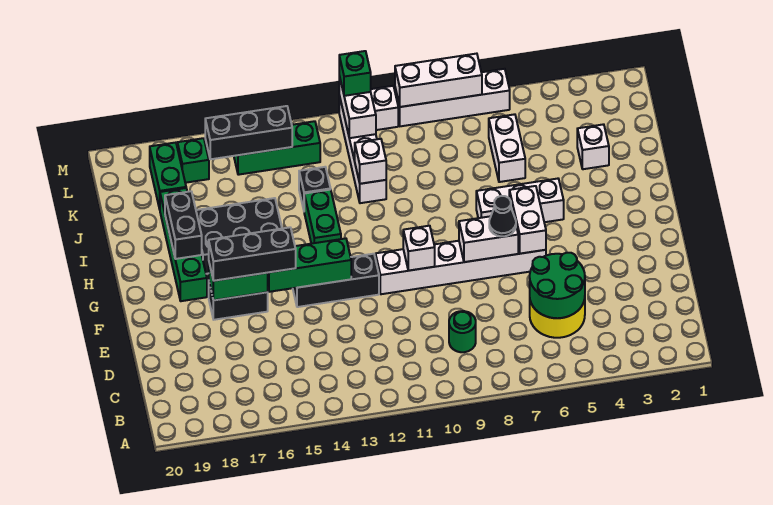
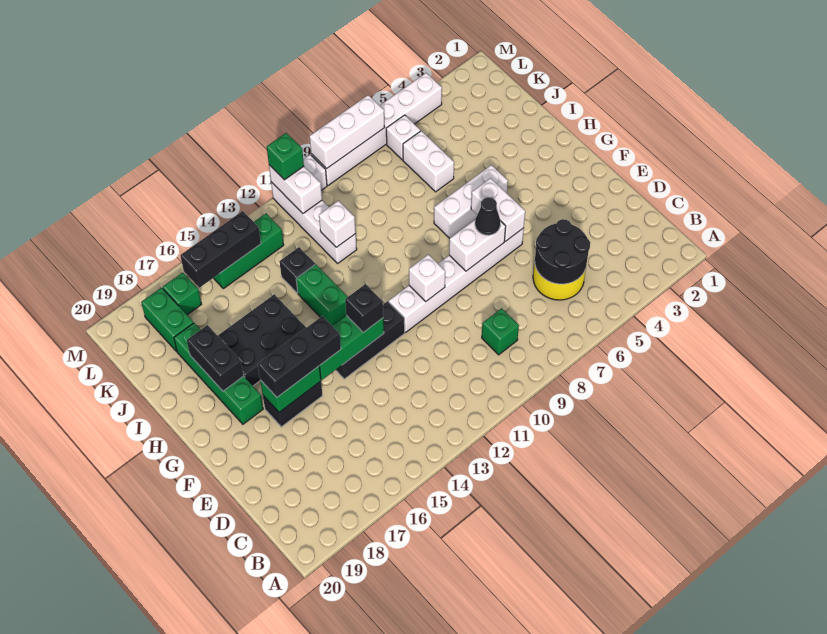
green round brick C5:D6 level 2 -> black round brick C5:D6 level 2
green round brick C9 level 1 -> green brick C9 level 1
none -> black brick F13 level 3
white brick J3 level 1 -> white brick L6 level 1
white brick M6:M9 level 1 -> white brick M4:M9 level 1

